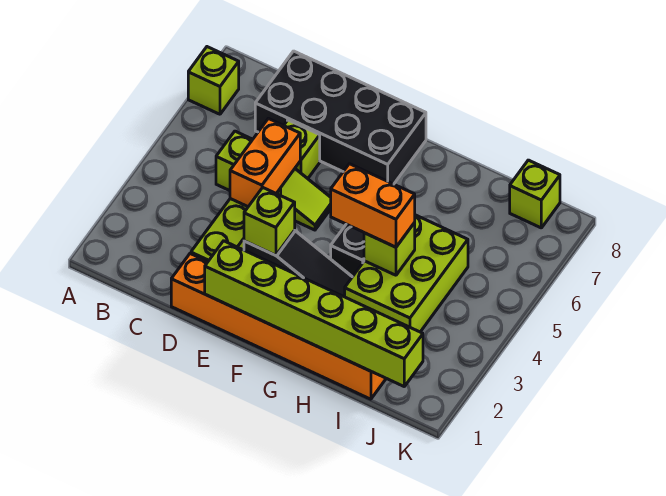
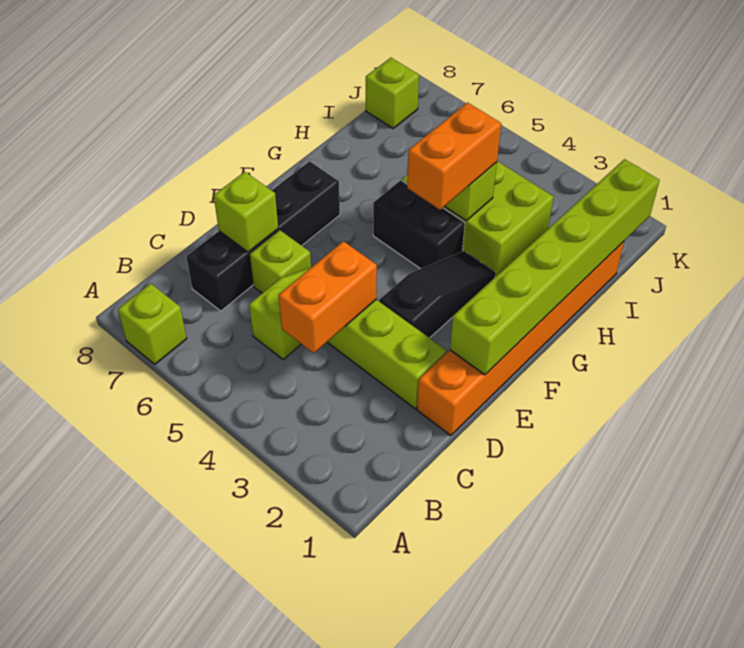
black brick C7:F8 level 1 -> black brick C7:F7 level 1
orange brick D4:D5 level 2 -> orange brick C4:D4 level 2
lime brick E3 level 2 -> lime brick D7 level 2

